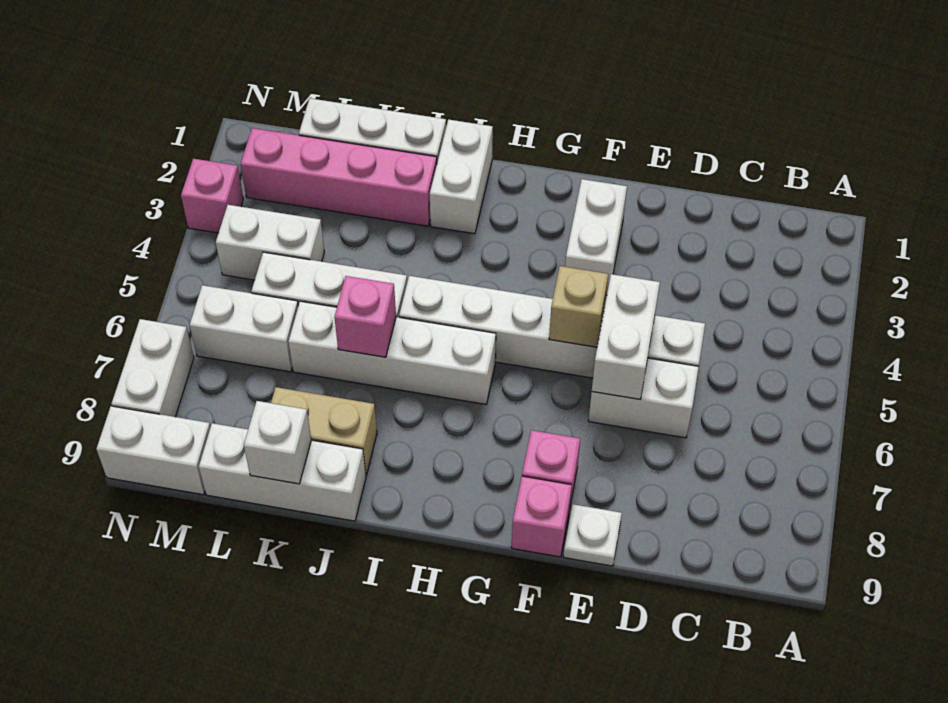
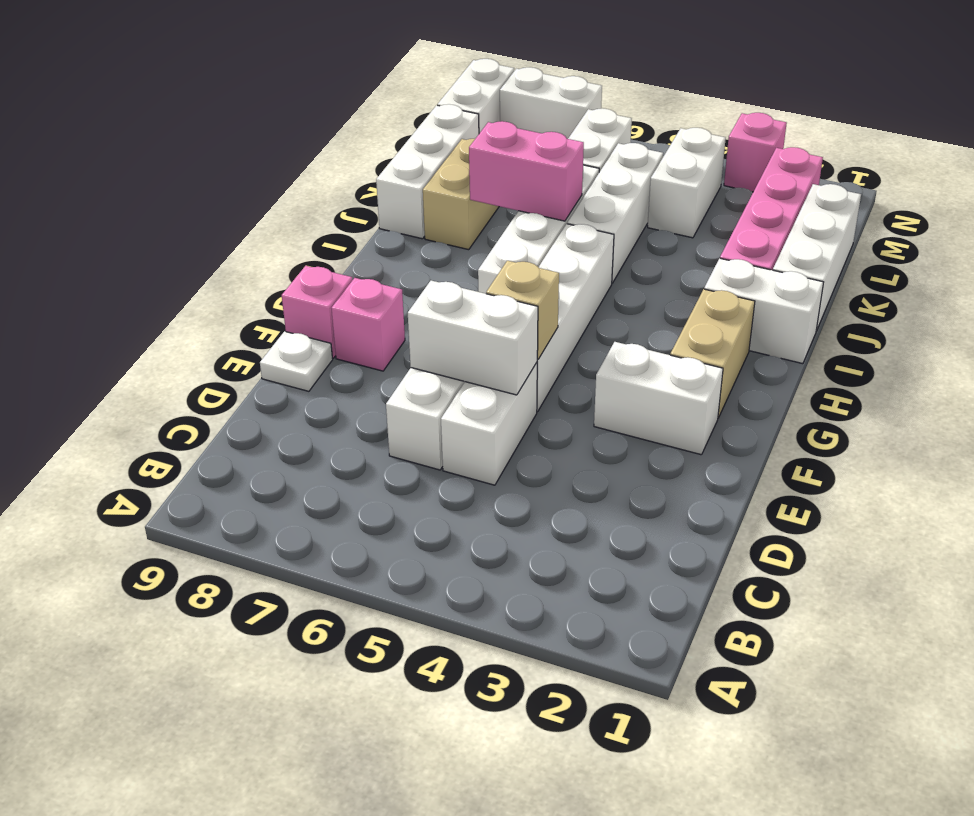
none -> tan brick G2:H2 level 1
pink brick J6 level 2 -> pink brick J6:J7 level 2
white brick K9 level 2 -> none

